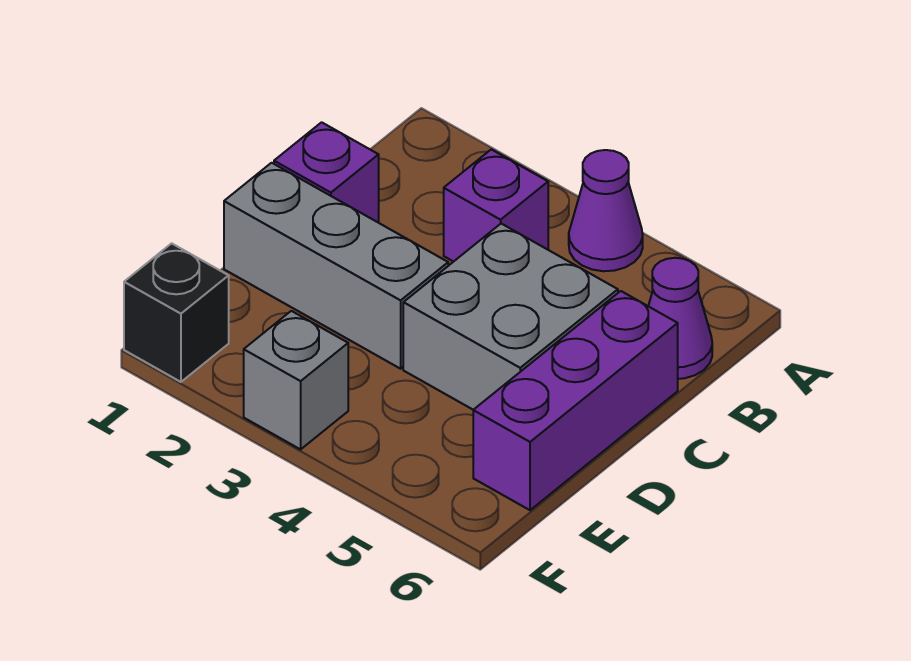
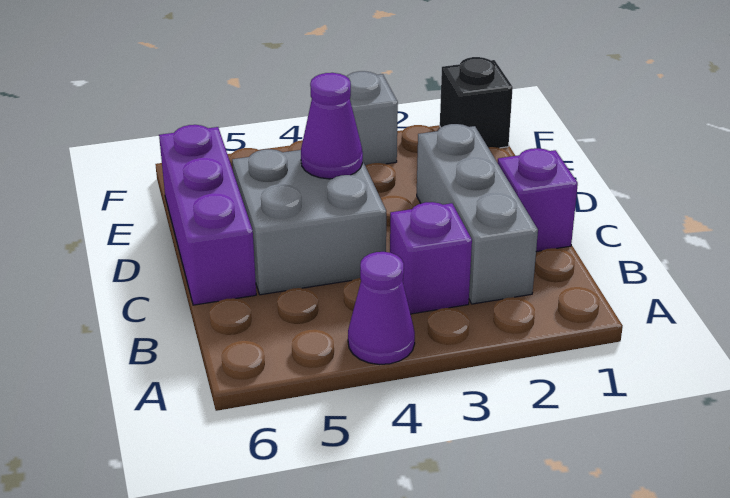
purple cone B6 level 1 -> purple cone D4 level 2
grey brick D1:D3 level 1 -> grey brick B2:D2 level 1

